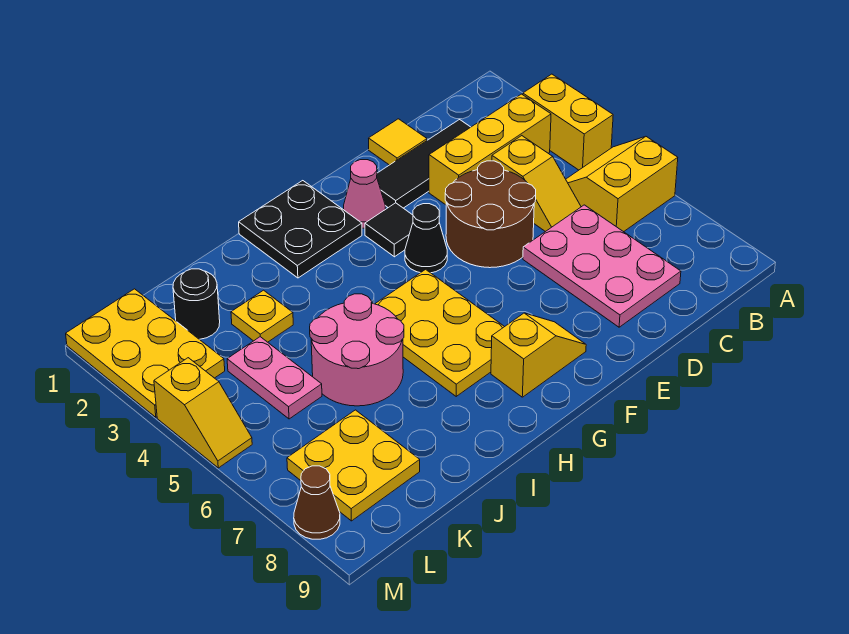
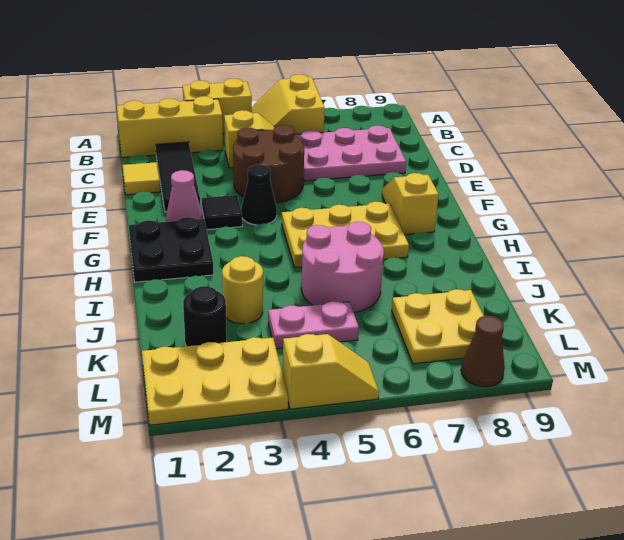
yellow brick B3:D3 level 1 -> yellow brick B1:B3 level 1
yellow plate J3 level 1 -> yellow round brick J3 level 1

